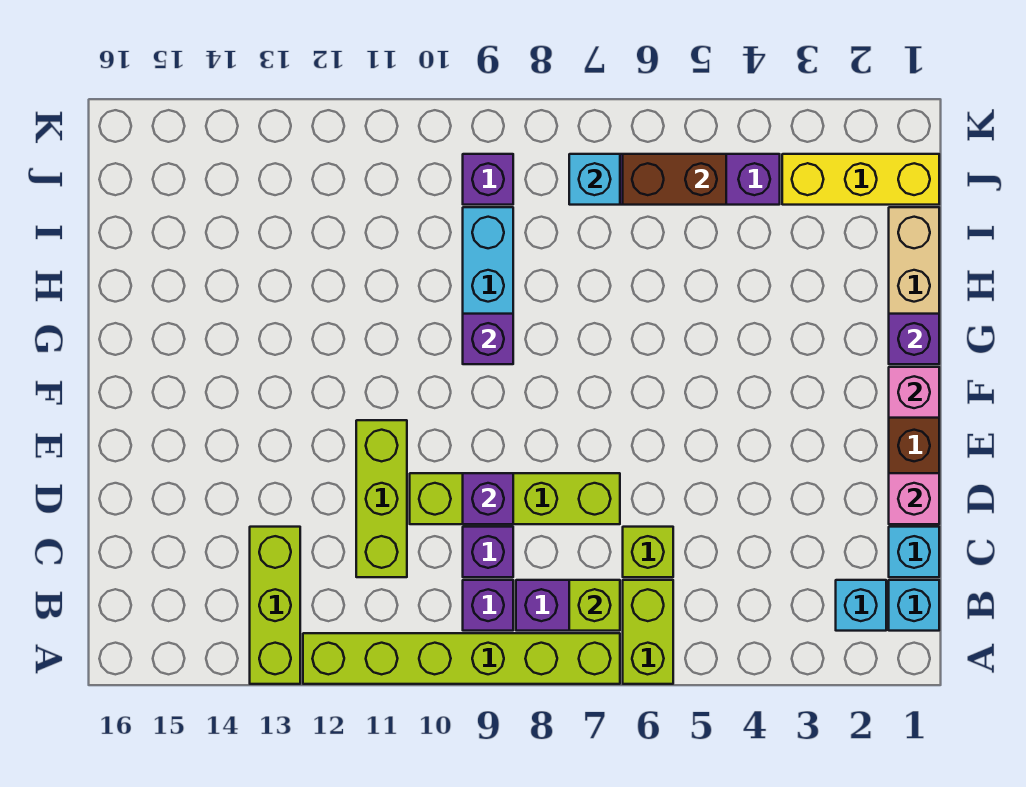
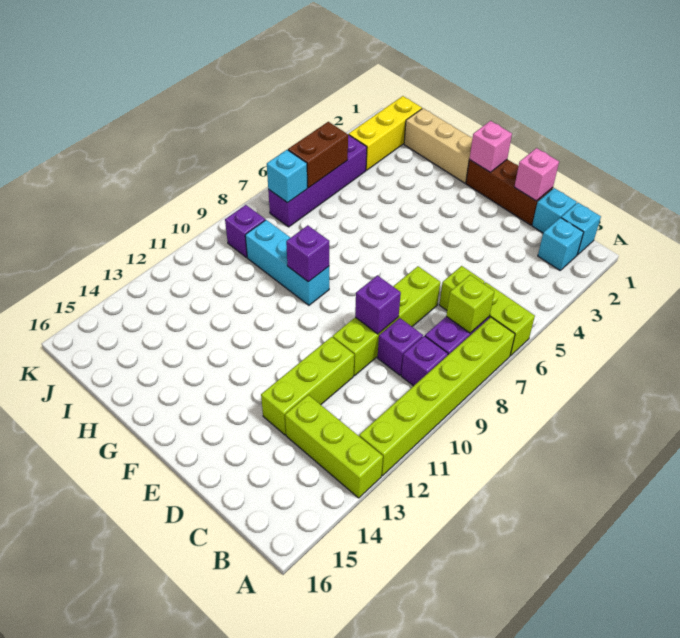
lime brick C11:E11 level 1 -> lime brick D11:D13 level 1
purple brick G1 level 2 -> none

